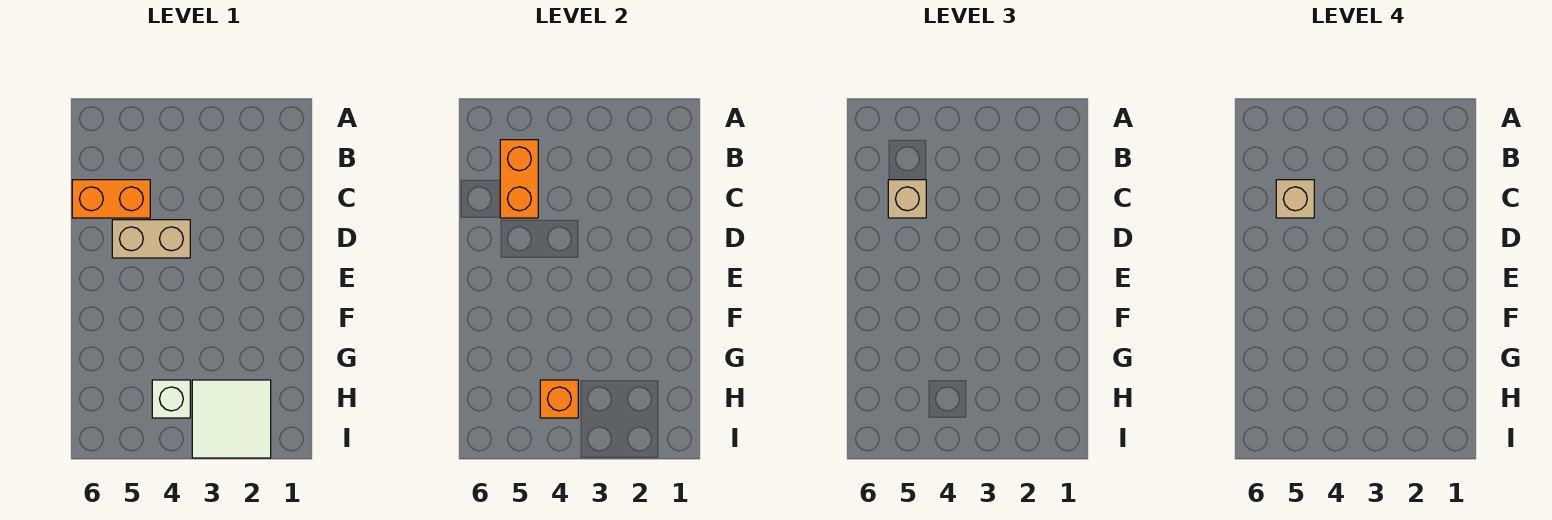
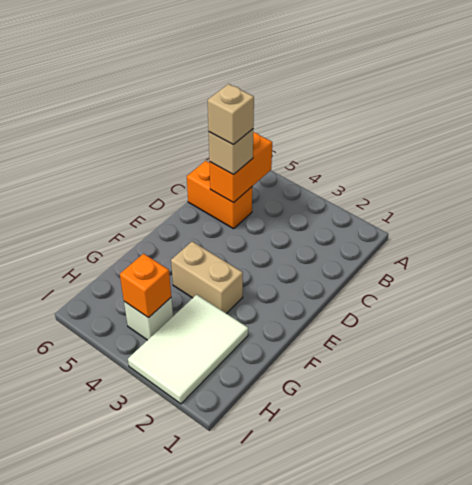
tan brick D4:D5 level 1 -> tan brick F3:F4 level 1
white tile H2:I3 level 1 -> white tile G2:I3 level 1

